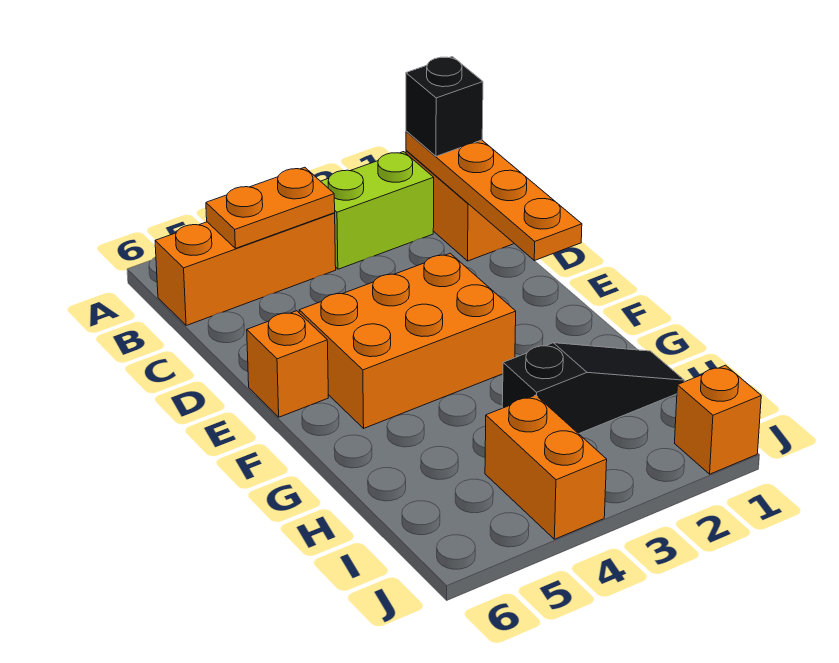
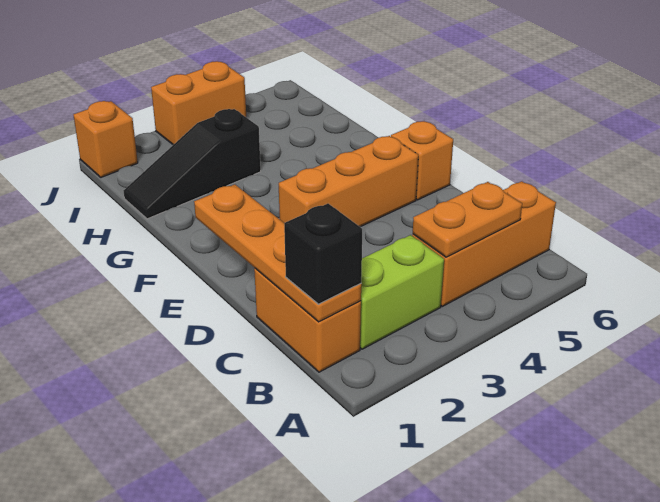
orange brick E3:F5 level 1 -> orange brick E3:E5 level 1
orange brick I4:J4 level 1 -> orange brick J3:J4 level 1

